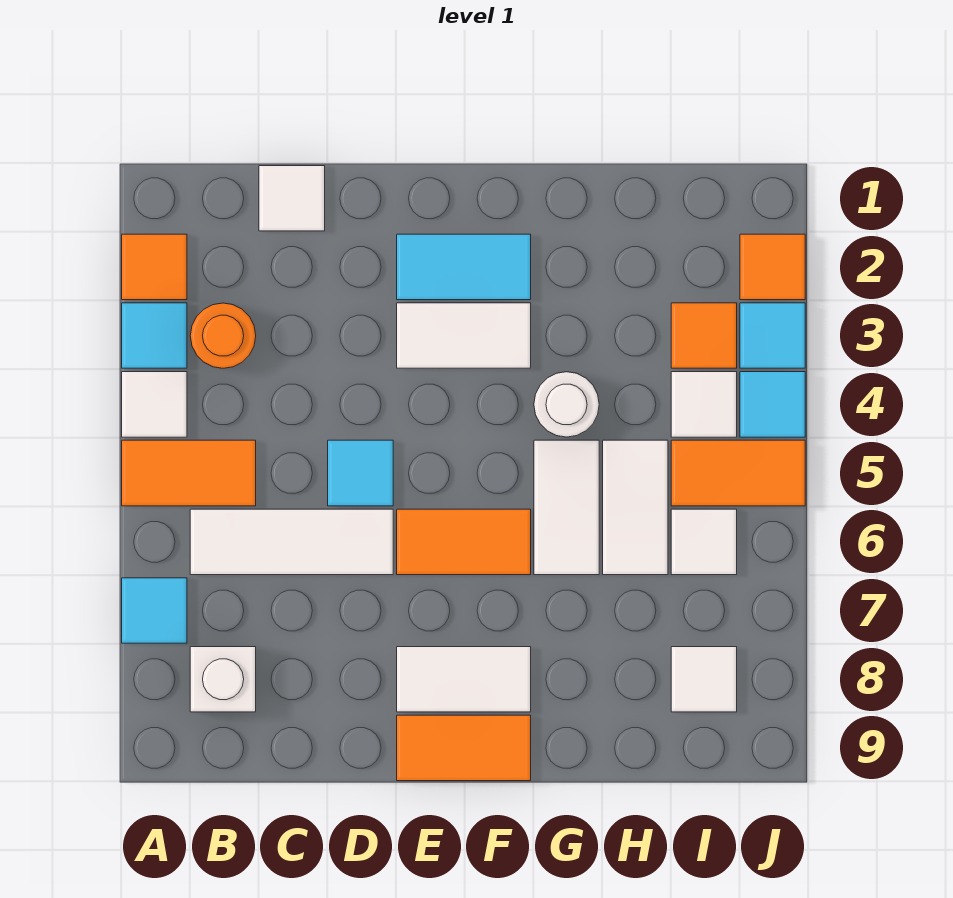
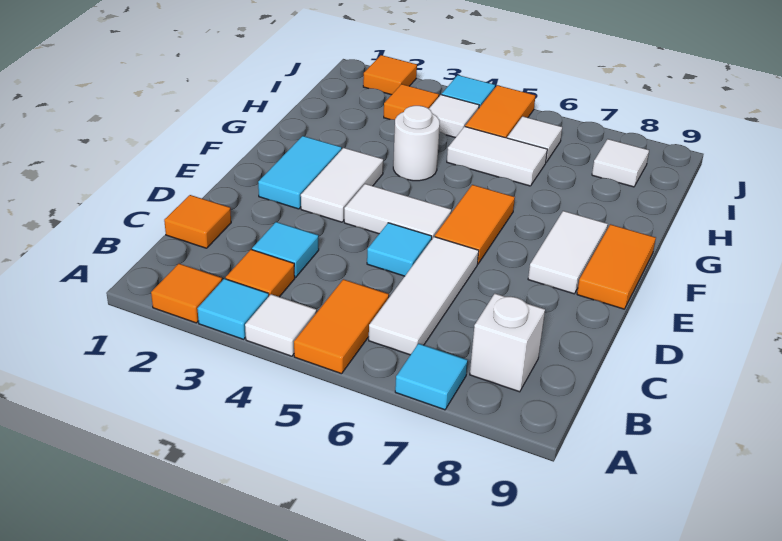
orange round brick B3 level 1 -> orange tile B3 level 1
white tile C1 level 1 -> orange tile C1 level 1
white tile G5:G6 level 1 -> white tile E4:E5 level 1
cyan tile J3 level 1 -> cyan tile C3 level 1

